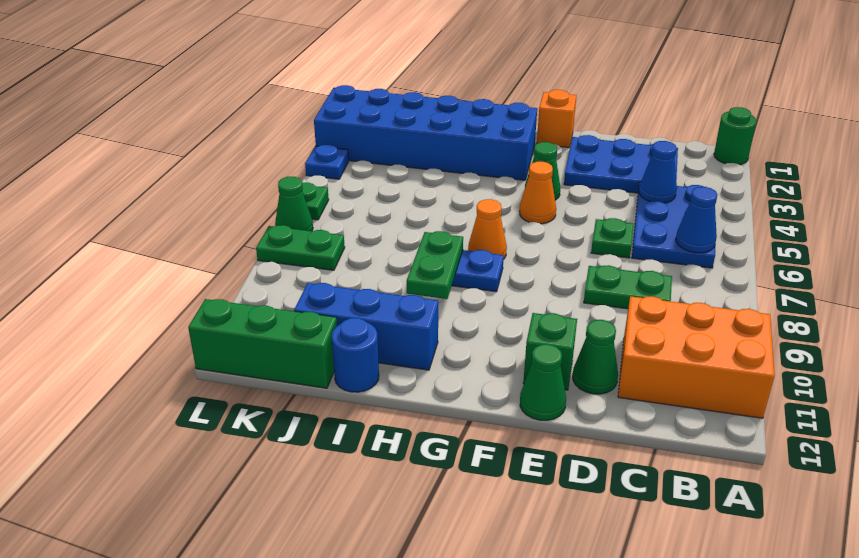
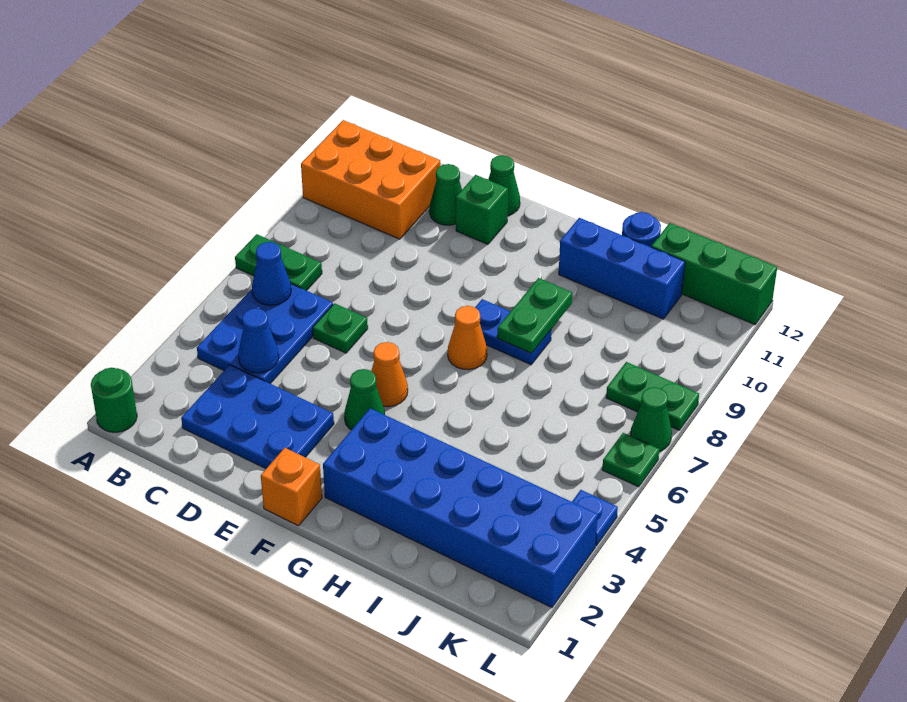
green plate C8:D8 level 1 -> green plate A7:B7 level 1

